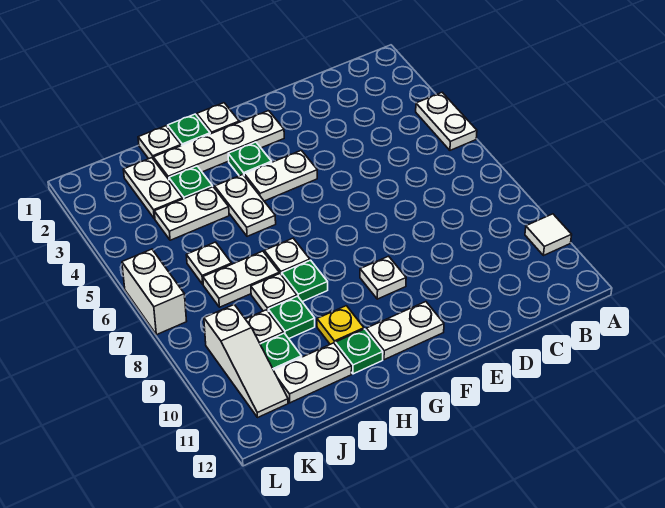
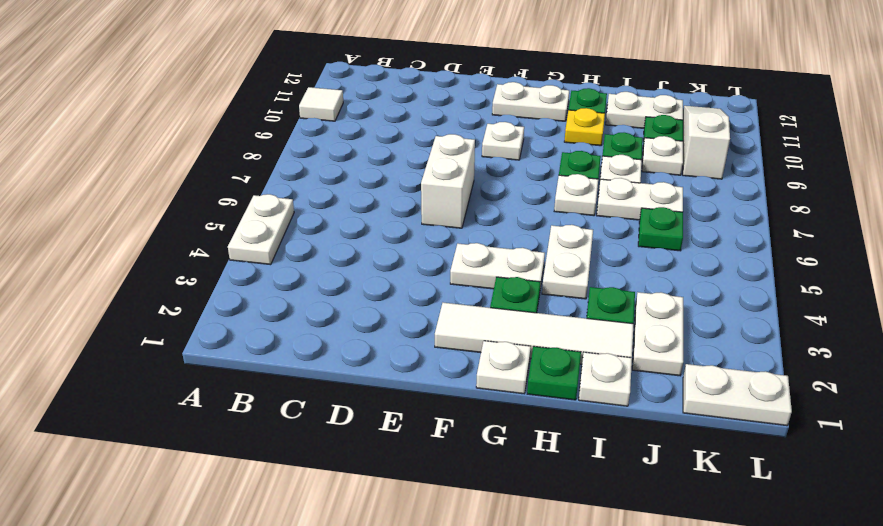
white plate F2:I2 level 1 -> white tile F2:I2 level 1
white plate I4:J4 level 1 -> white plate K1:L1 level 1
white plate J6 level 1 -> green plate J6 level 1
white brick L6:L7 level 1 -> white brick E6:E7 level 1

